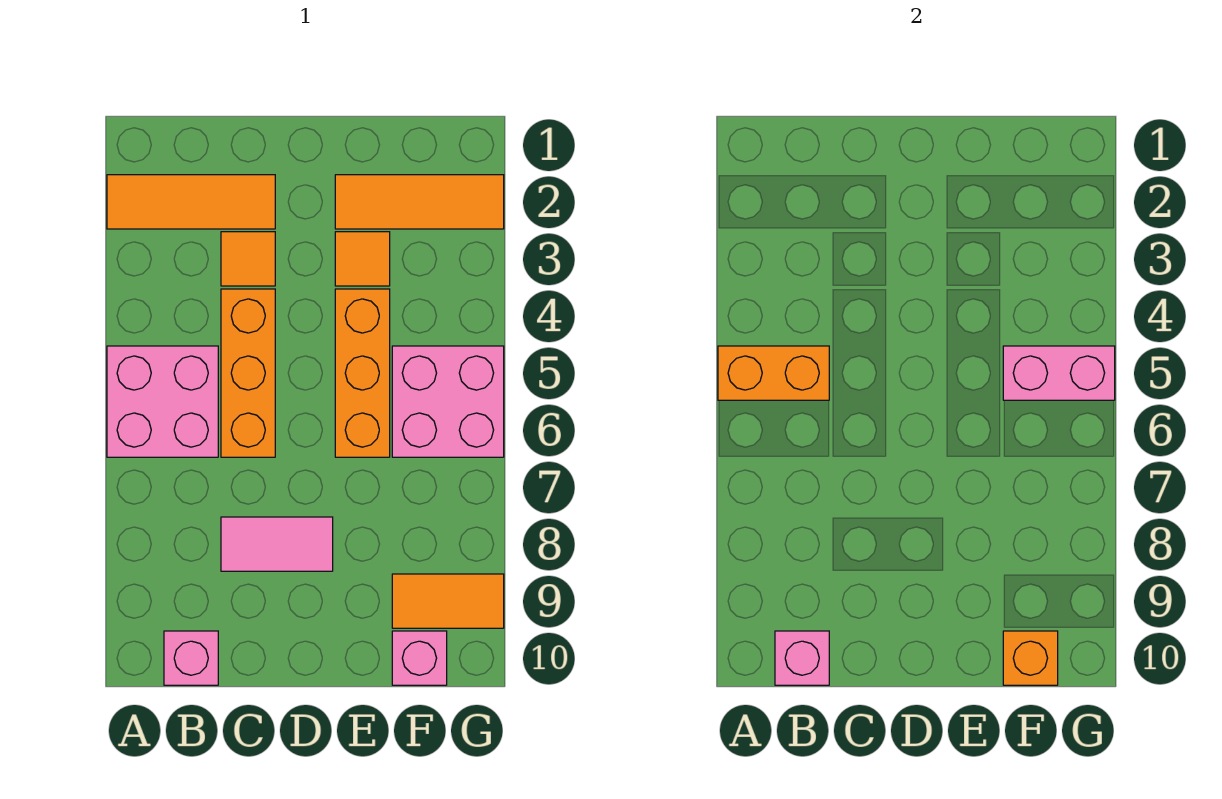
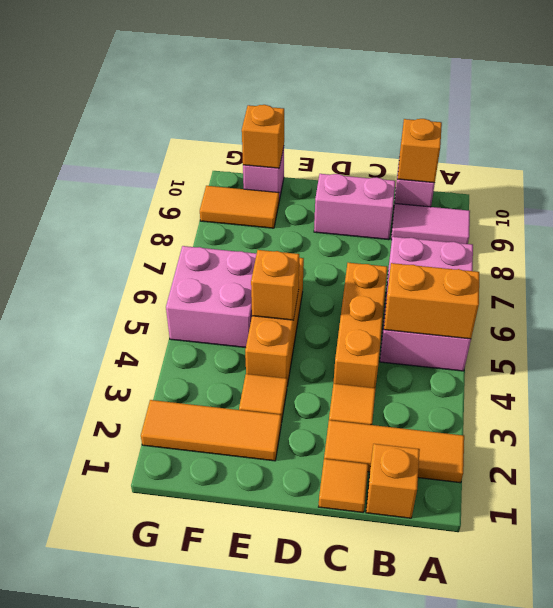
pink brick A5:B6 level 1 -> pink brick A5:B7 level 1
none -> orange brick B1 level 1
pink brick B10 level 2 -> orange brick B10 level 2
none -> orange tile C1 level 1
pink tile C8:D8 level 1 -> pink tile A9:B9 level 1
none -> orange brick E5 level 2
pink brick F5:G5 level 2 -> pink brick C9:D9 level 1

